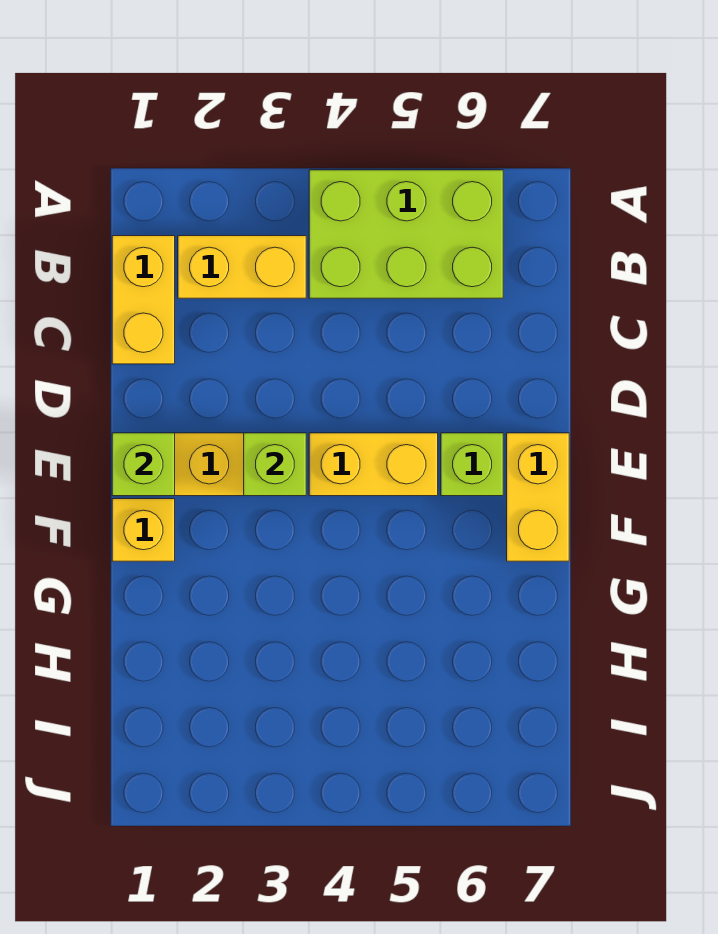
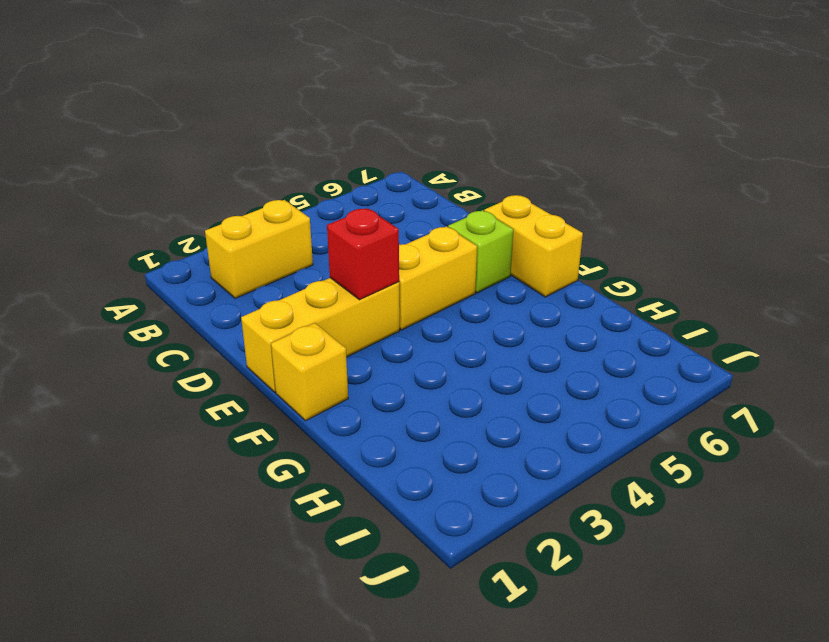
lime brick A4:B6 level 1 -> none
yellow brick B1:C1 level 1 -> none
lime brick E1 level 2 -> none
lime brick E3 level 2 -> red brick E3 level 2

